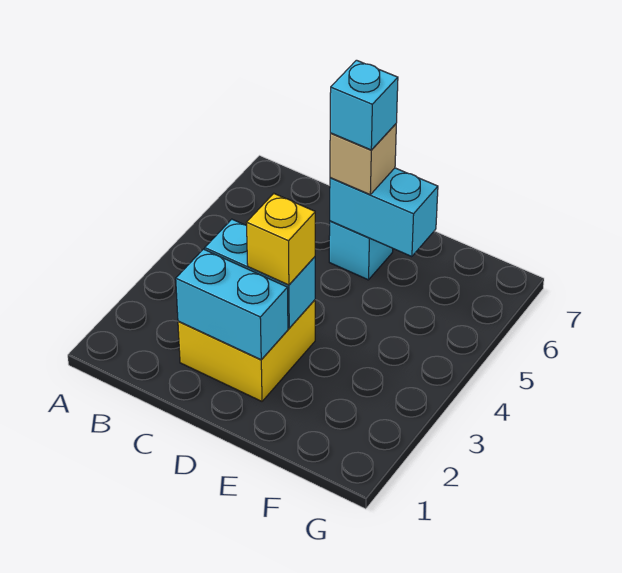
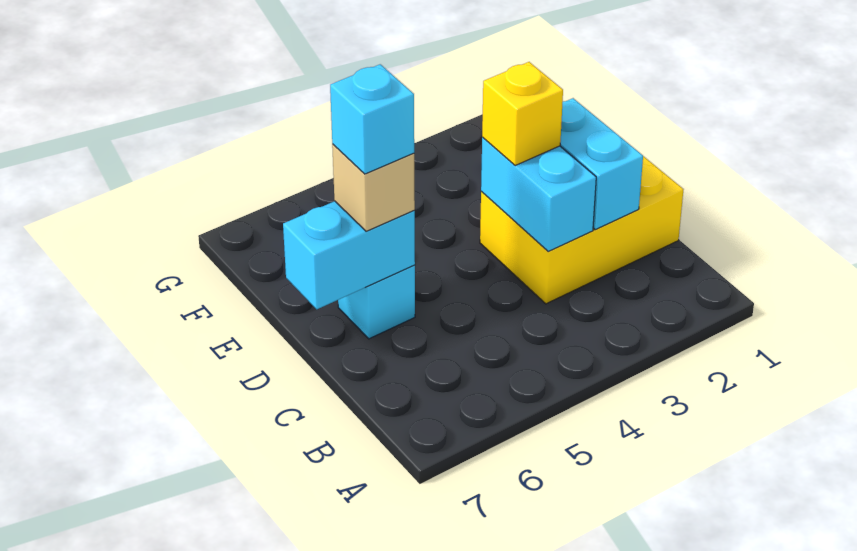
yellow brick C2:D3 level 1 -> yellow brick C1:D3 level 1
cyan brick D6:E6 level 2 -> cyan brick D6:D7 level 2

